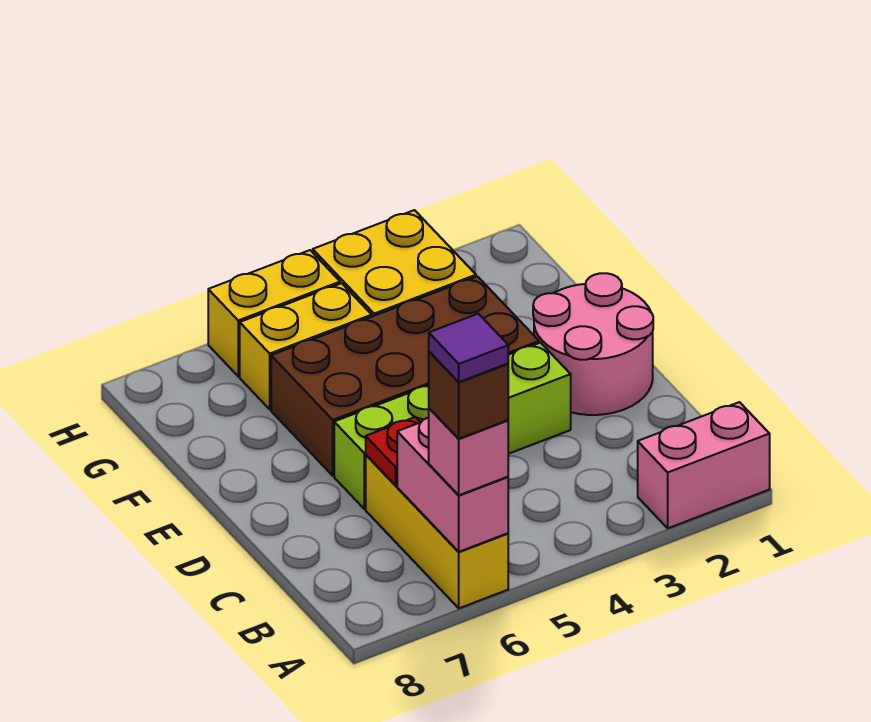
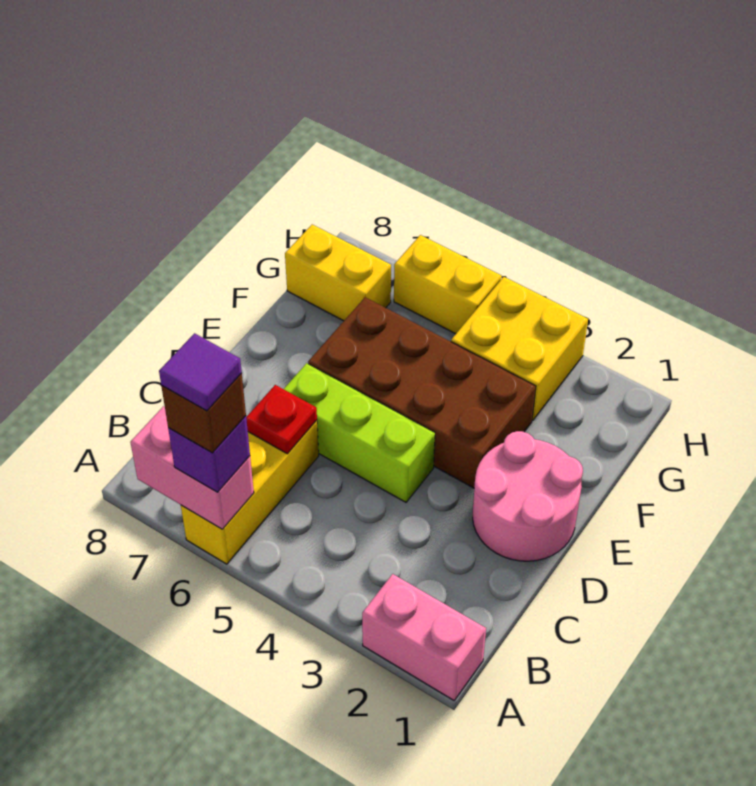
pink brick A6:B6 level 2 -> pink brick A6:A7 level 2
pink brick A6 level 3 -> purple brick A6 level 3
lime brick D3:D6 level 1 -> lime brick D4:D6 level 1
yellow brick G5:G6 level 1 -> yellow brick G7:G8 level 1

